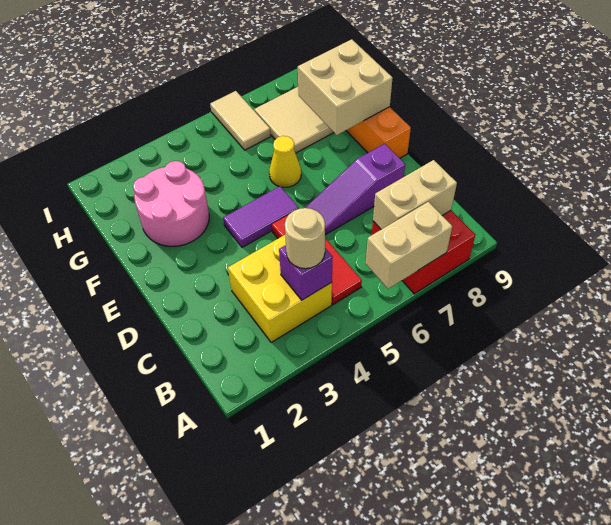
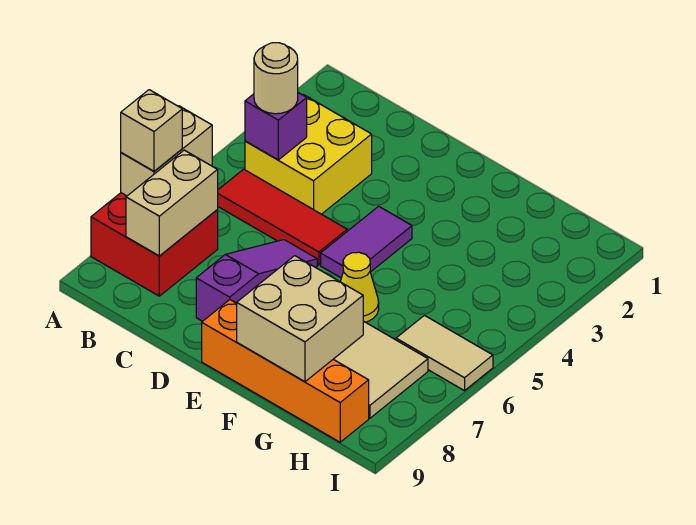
none -> tan brick A7 level 3
pink round brick F2:G3 level 1 -> none

